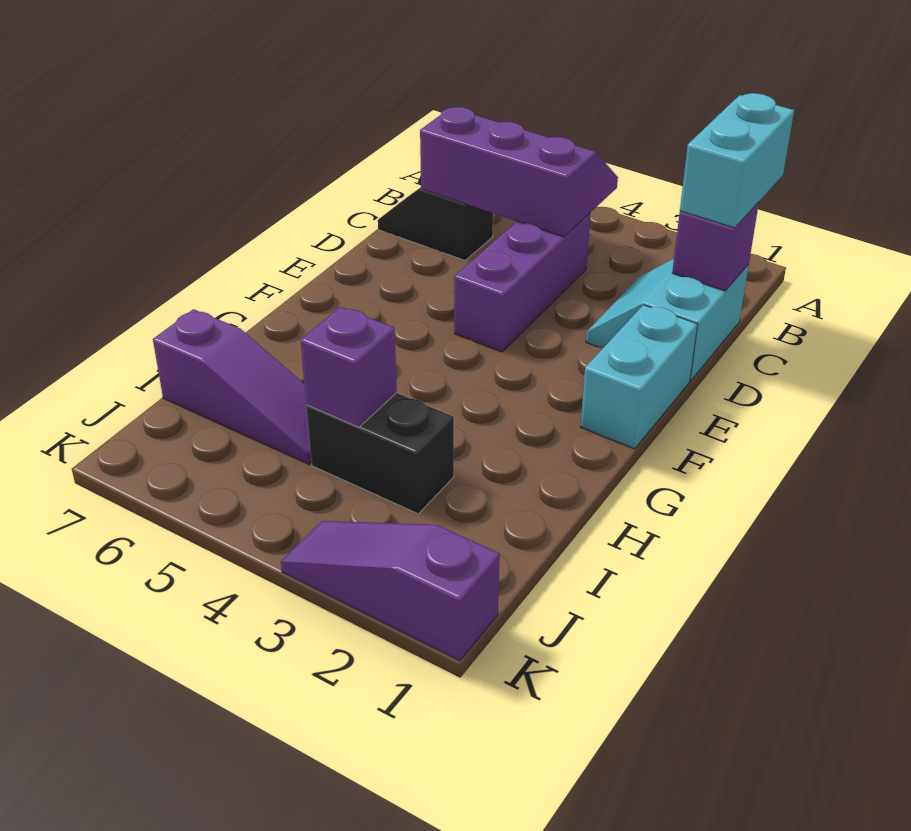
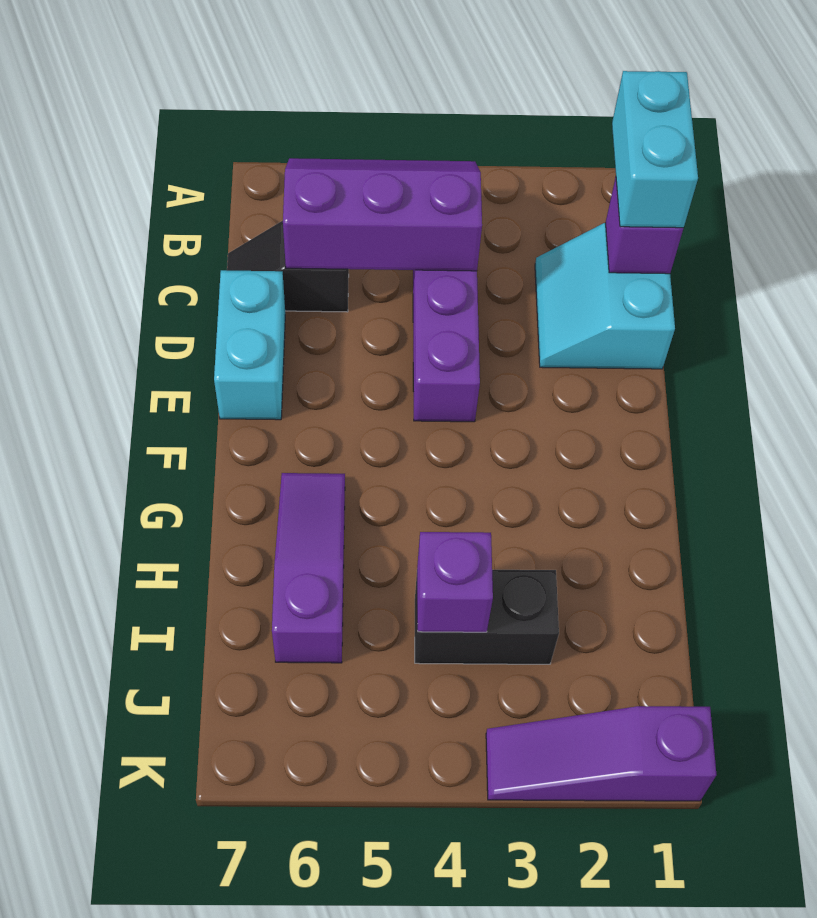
cyan brick E1:F1 level 1 -> cyan brick D7:E7 level 1
purple slope I5:I7 level 1 top 7 -> purple slope G6:I6 level 1 top I

